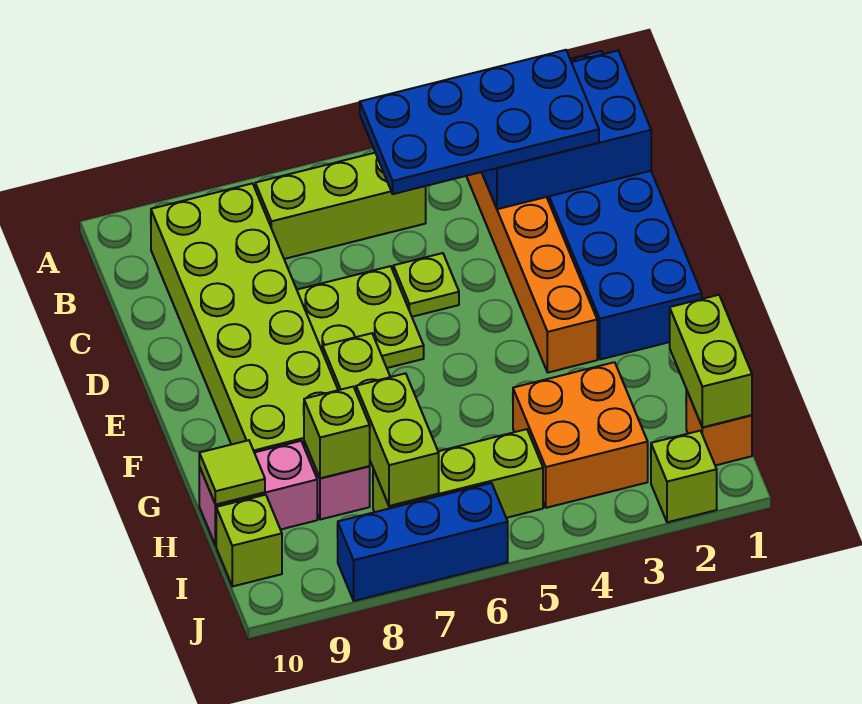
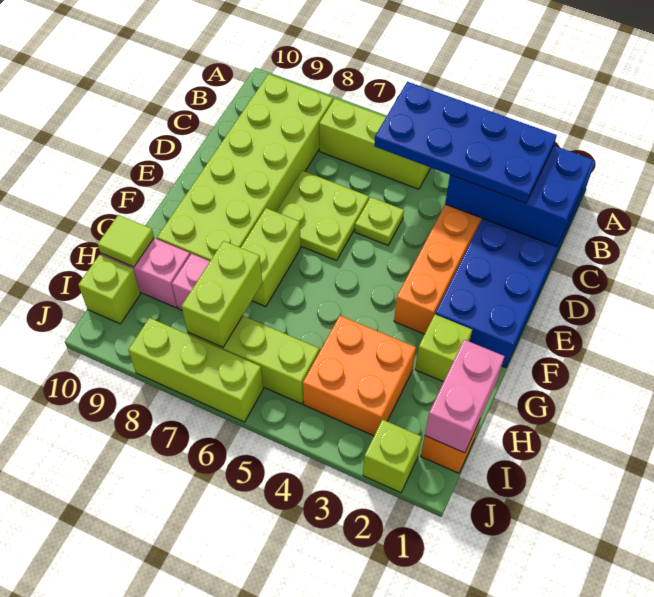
lime brick H1:I1 level 2 -> pink brick H1:I1 level 2
lime brick H8 level 2 -> lime brick G2 level 1
blue brick J6:J8 level 1 -> lime brick J6:J8 level 1

